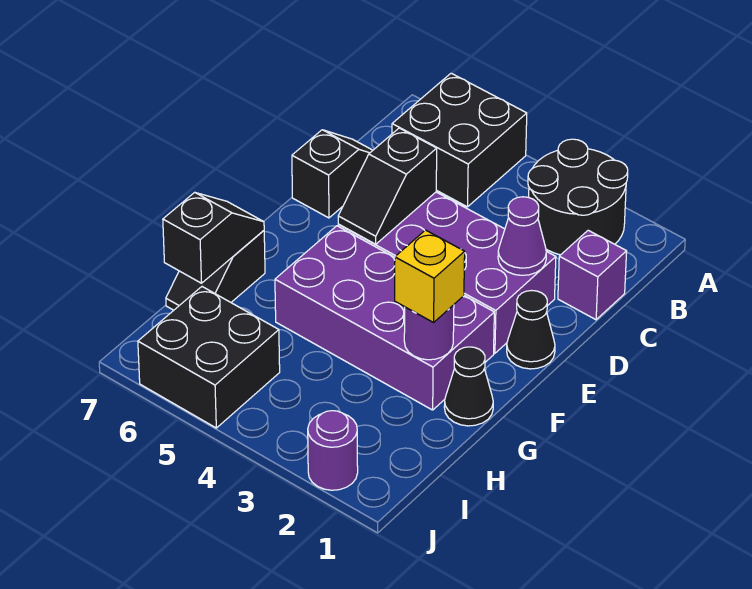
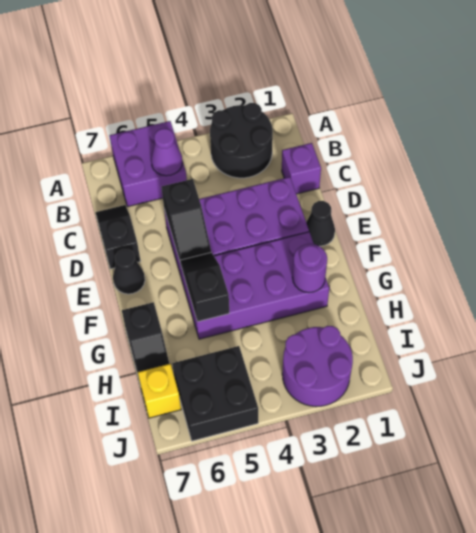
black brick A5:B6 level 1 -> purple brick A5:B6 level 1
purple cone D2 level 2 -> purple cone B5 level 2
black cone G1 level 1 -> black cone E7 level 1
yellow brick G2 level 3 -> yellow brick I7 level 1
black slope G7:H7 level 2 top H -> black slope F5:G5 level 2 top G
purple round brick J2 level 1 -> purple round brick I2:J3 level 1

